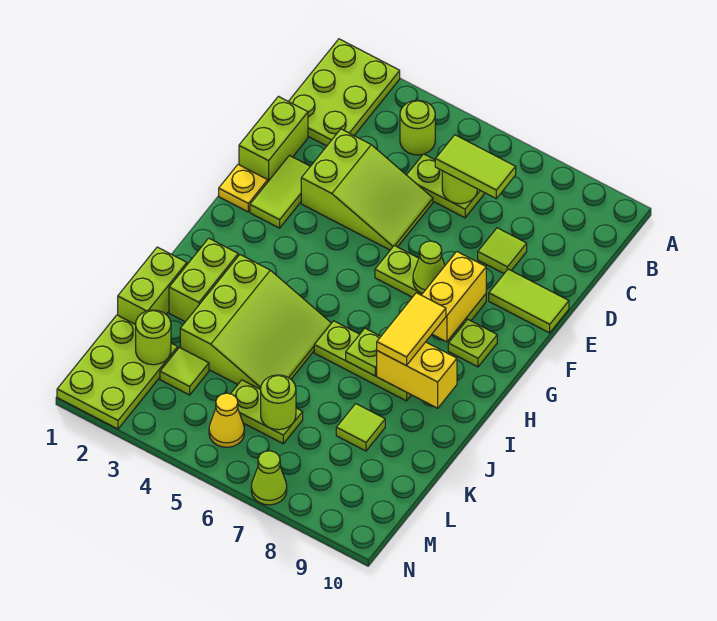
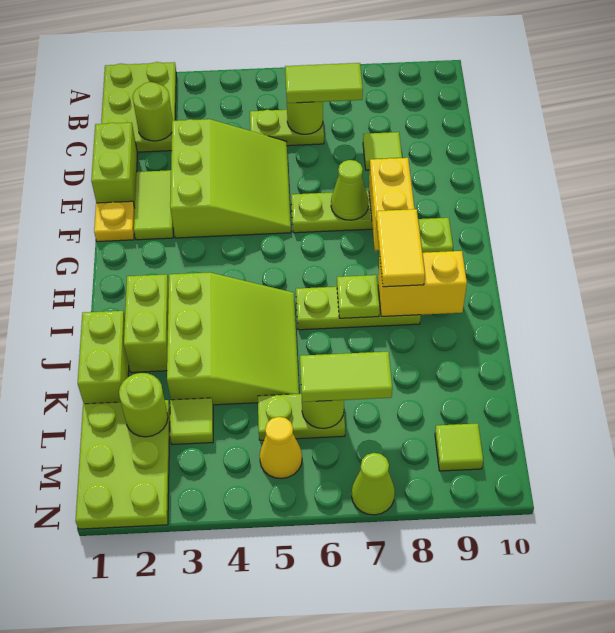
lime round brick B4 level 1 -> lime round brick C2 level 2
lime slope D3:E5 level 1 top 3 -> lime slope D3:F5 level 1 top 3
lime tile E9:E10 level 1 -> lime tile L6:L7 level 3
lime tile K8 level 1 -> lime tile M9 level 1

